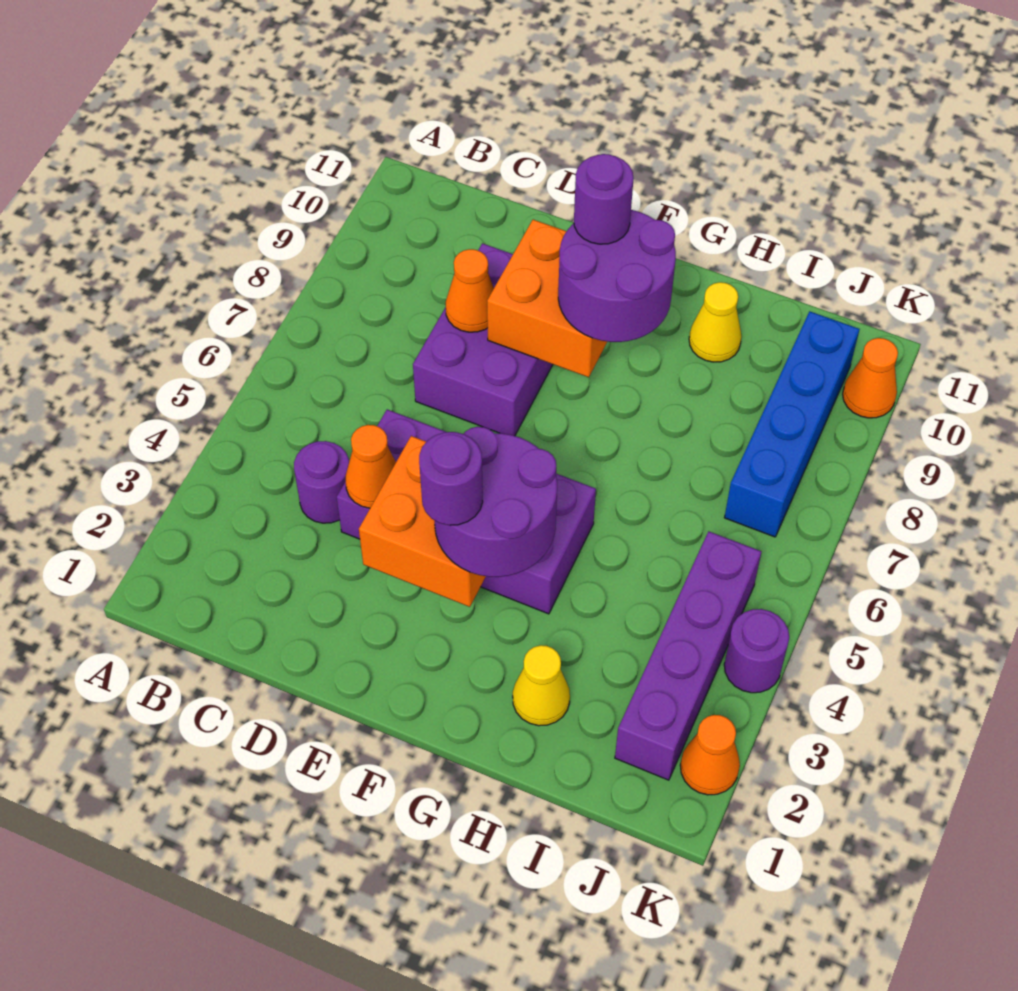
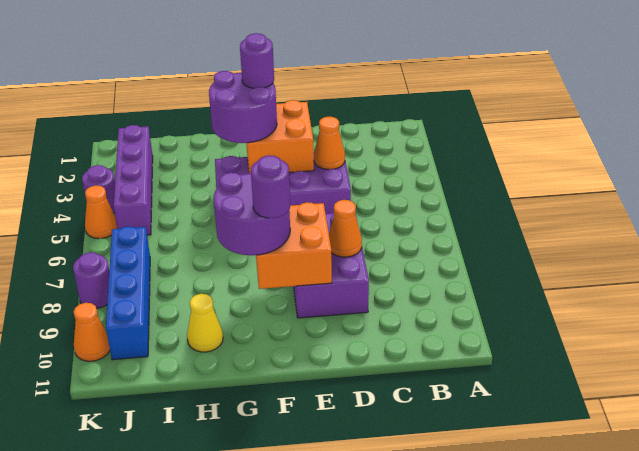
purple round brick C4 level 1 -> purple round brick K8 level 1
yellow cone H2 level 1 -> none
orange cone K2 level 1 -> orange cone K5 level 1

